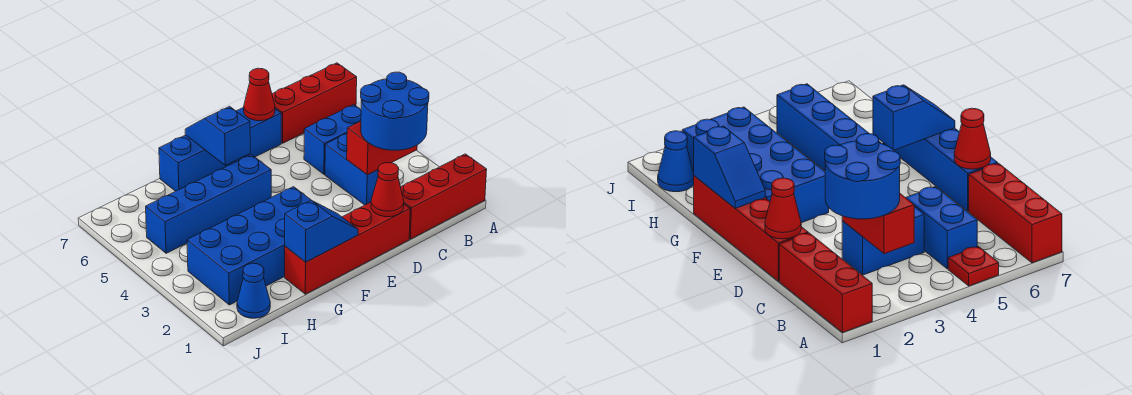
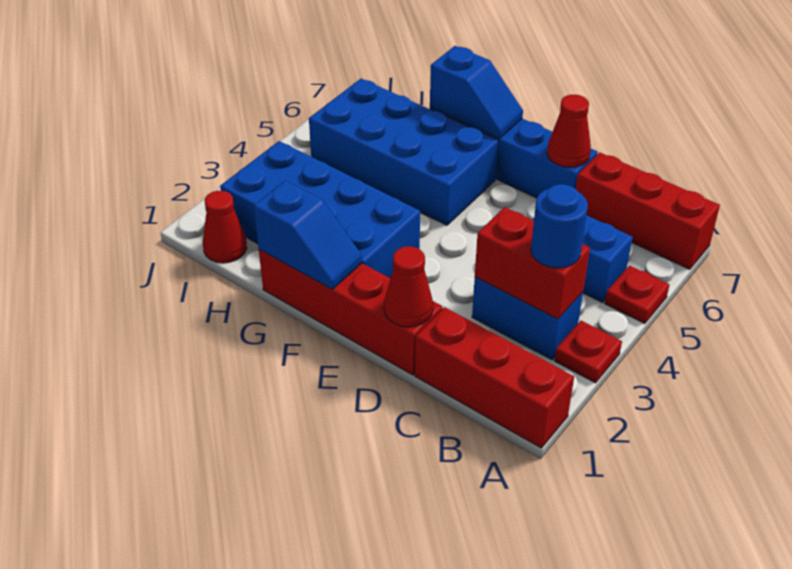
none -> red plate A3 level 1
blue round brick B2:C3 level 3 -> blue round brick B3 level 3
blue brick C3:C4 level 1 -> blue brick B3:C3 level 1
blue brick F5:I5 level 1 -> blue brick F5:I6 level 1
blue slope F6:F7 level 2 top 6 -> blue slope F7:G7 level 2 top G
blue cone I1 level 1 -> red cone I1 level 1

